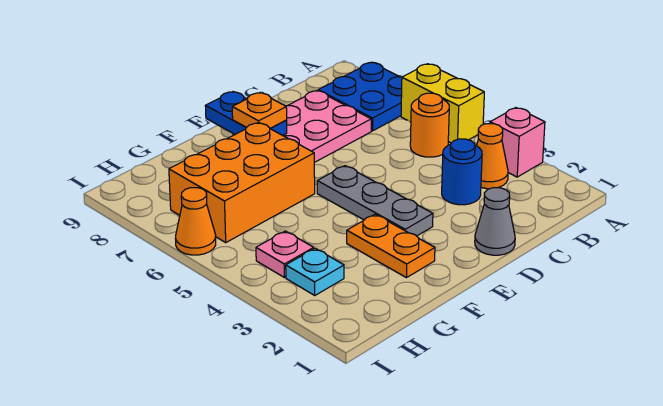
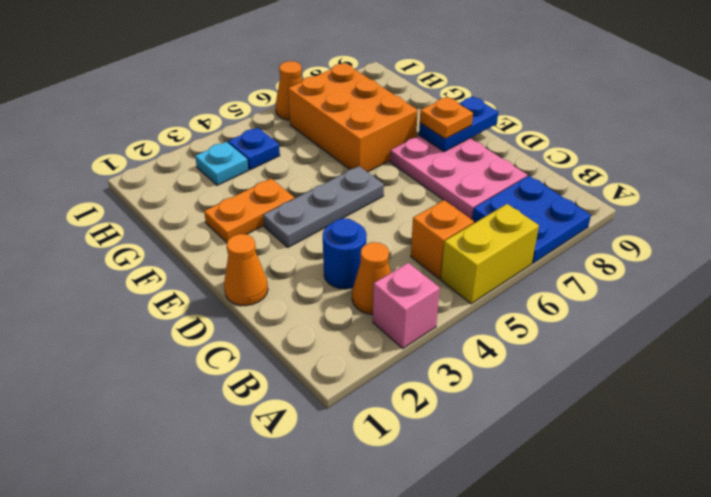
orange round brick B5 level 1 -> orange brick B5 level 1
grey cone D1 level 1 -> orange cone D1 level 1
pink plate H4 level 1 -> blue plate H4 level 1

